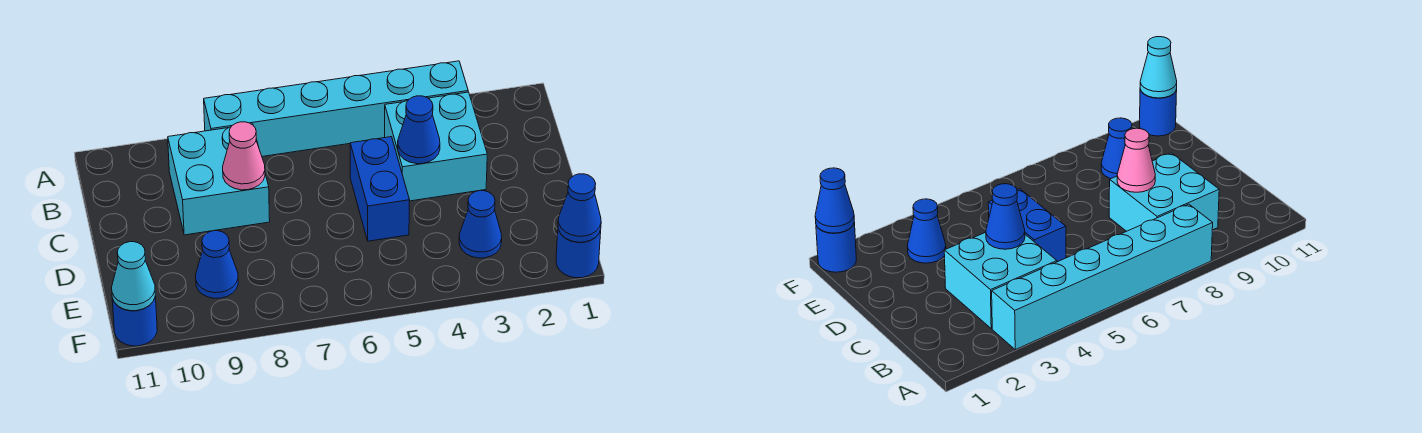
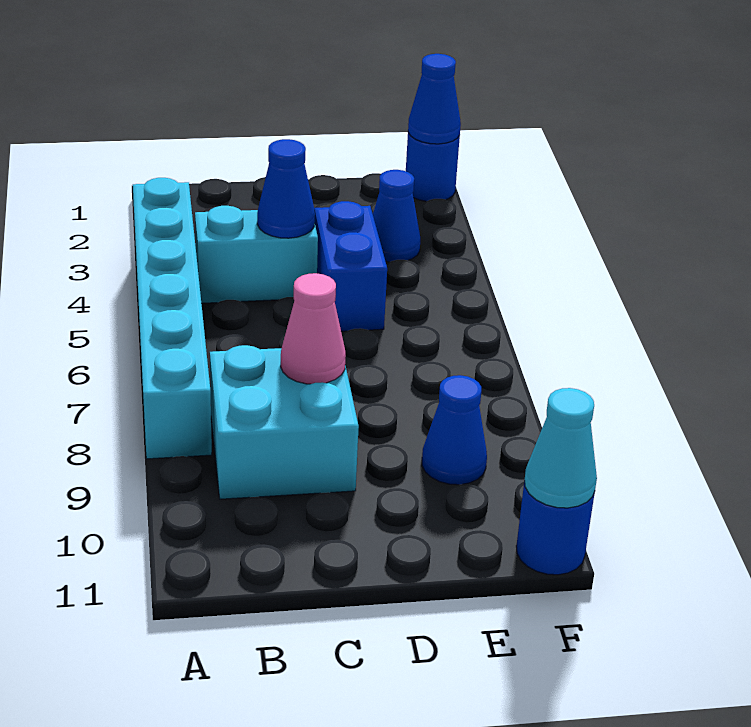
cyan brick B3:C4 level 1 -> cyan brick B4:C4 level 1
blue brick C5:D5 level 1 -> blue brick D4:D5 level 1

